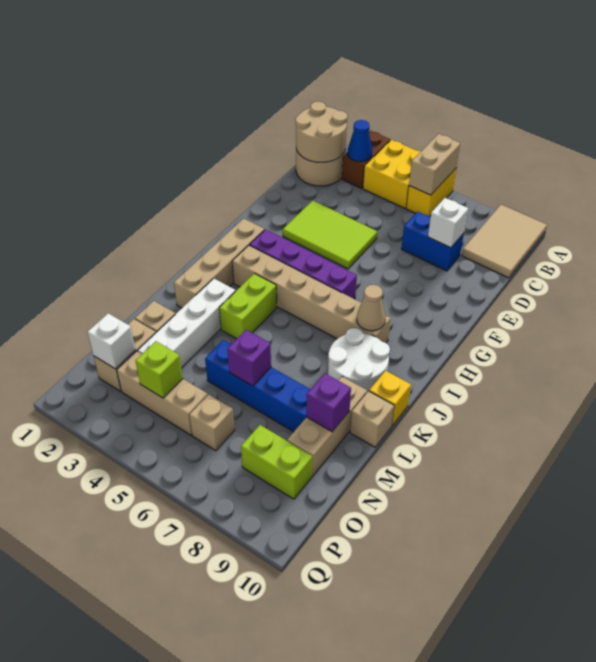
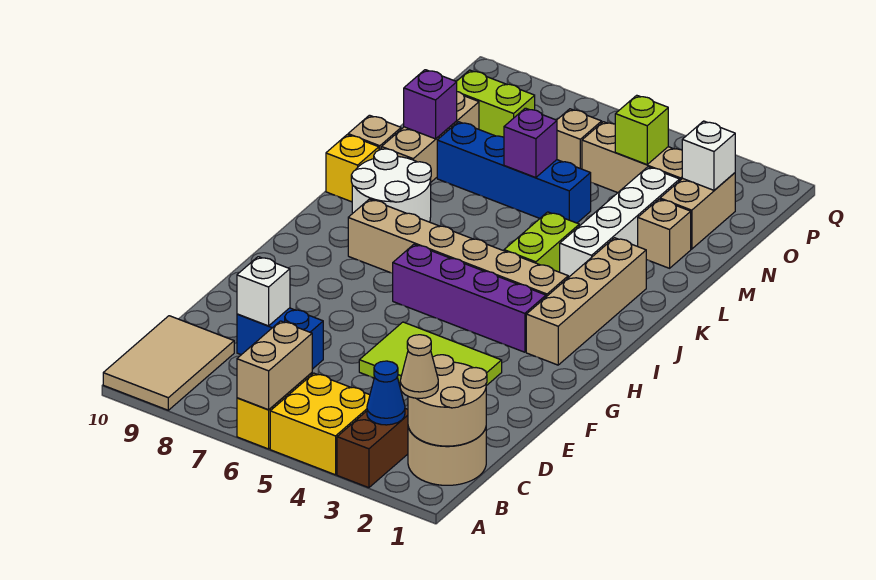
tan cone I8 level 2 -> tan cone B2 level 3

